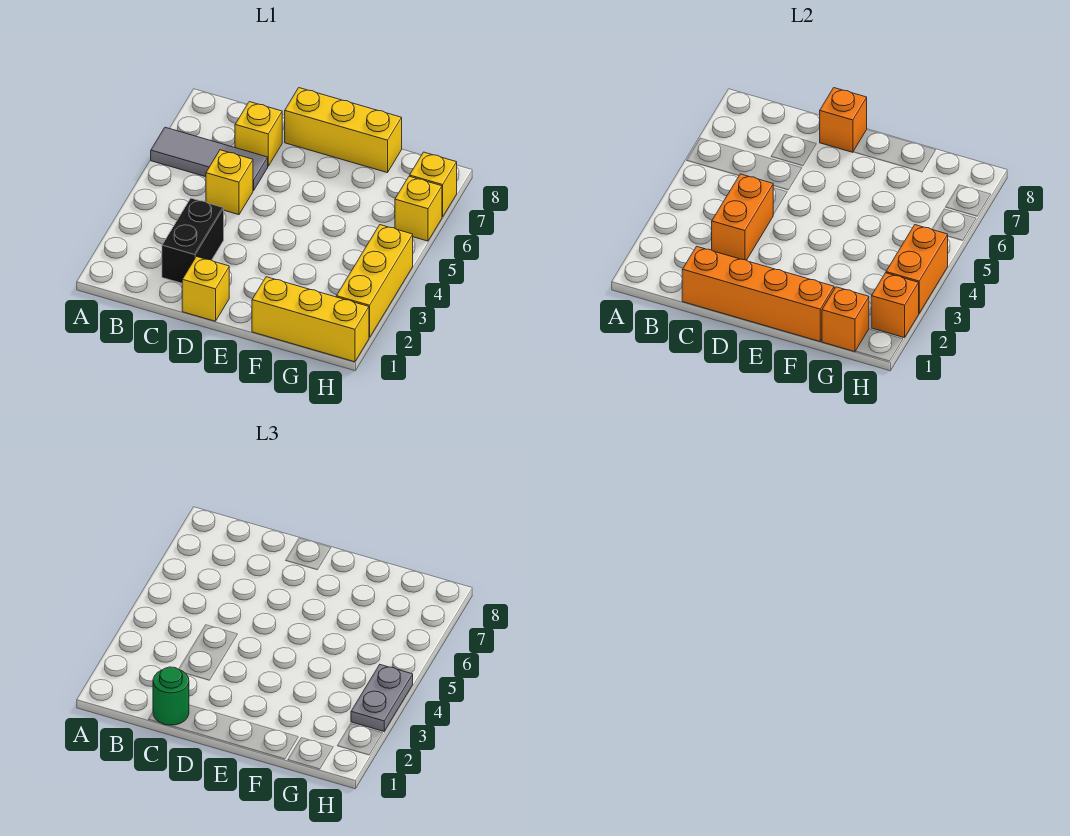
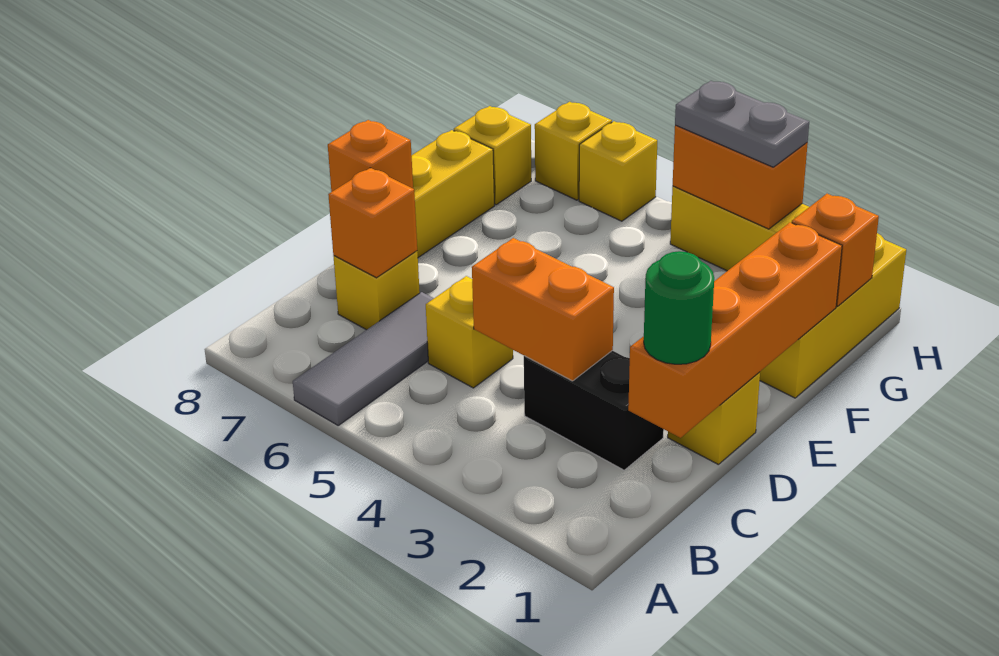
none -> yellow brick G8 level 1
orange brick H2 level 2 -> orange brick C7 level 2

